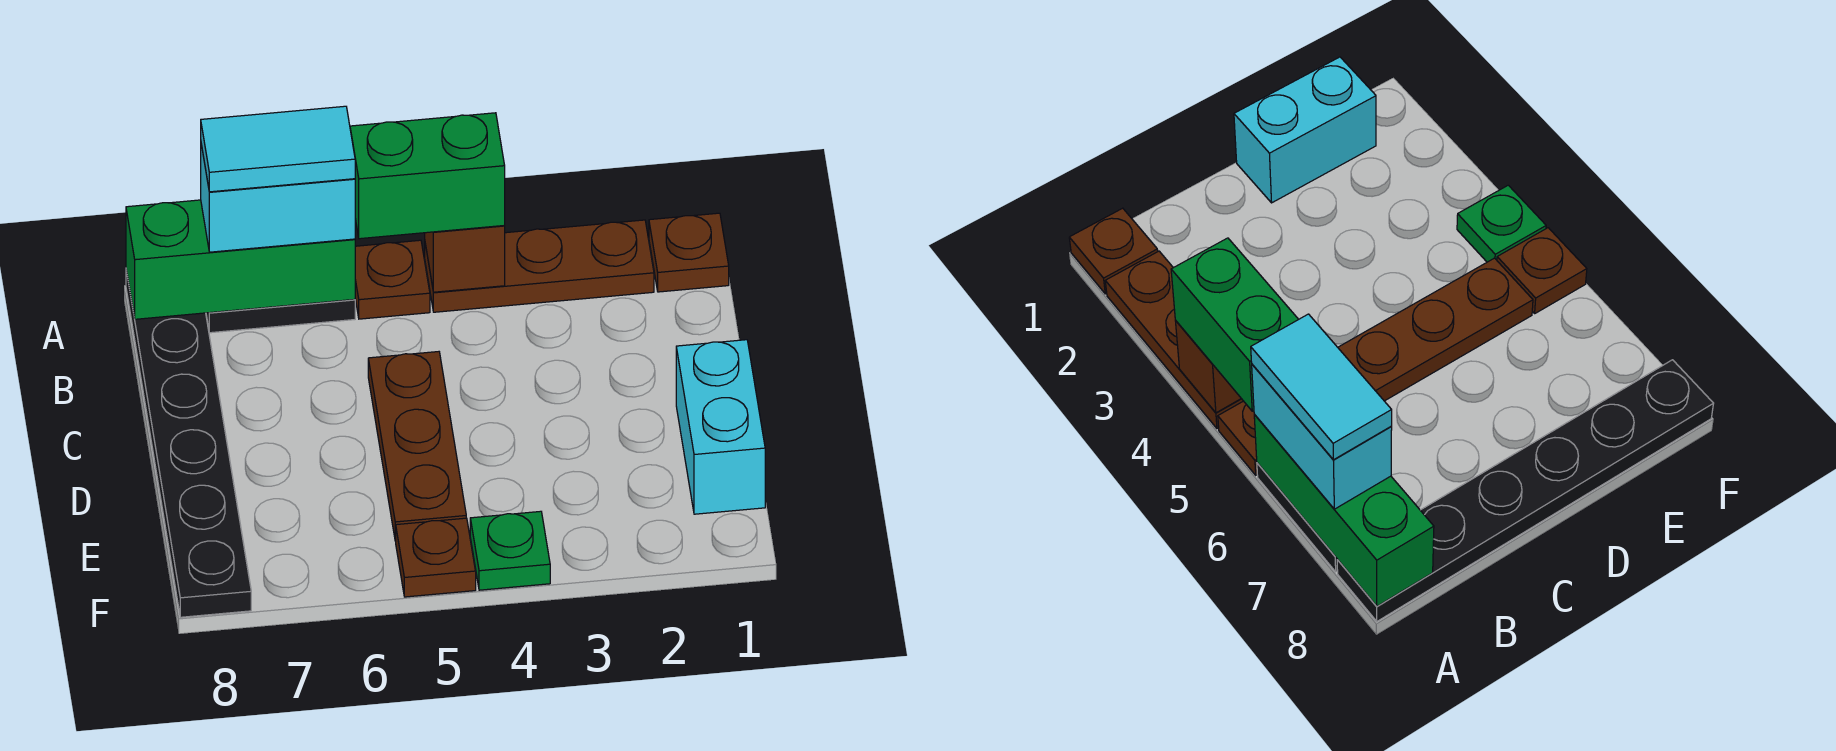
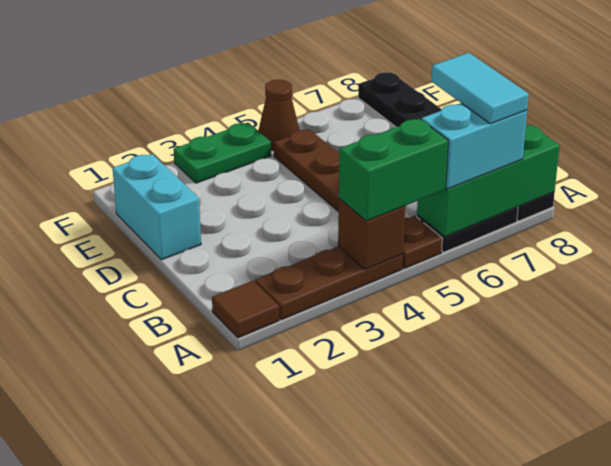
brown plate A1 level 1 -> brown tile A1 level 1
cyan tile A6:A7 level 4 -> cyan tile A7:B7 level 4
green plate F4 level 1 -> green plate F3:F4 level 1
brown plate F5 level 1 -> brown cone F5 level 1

